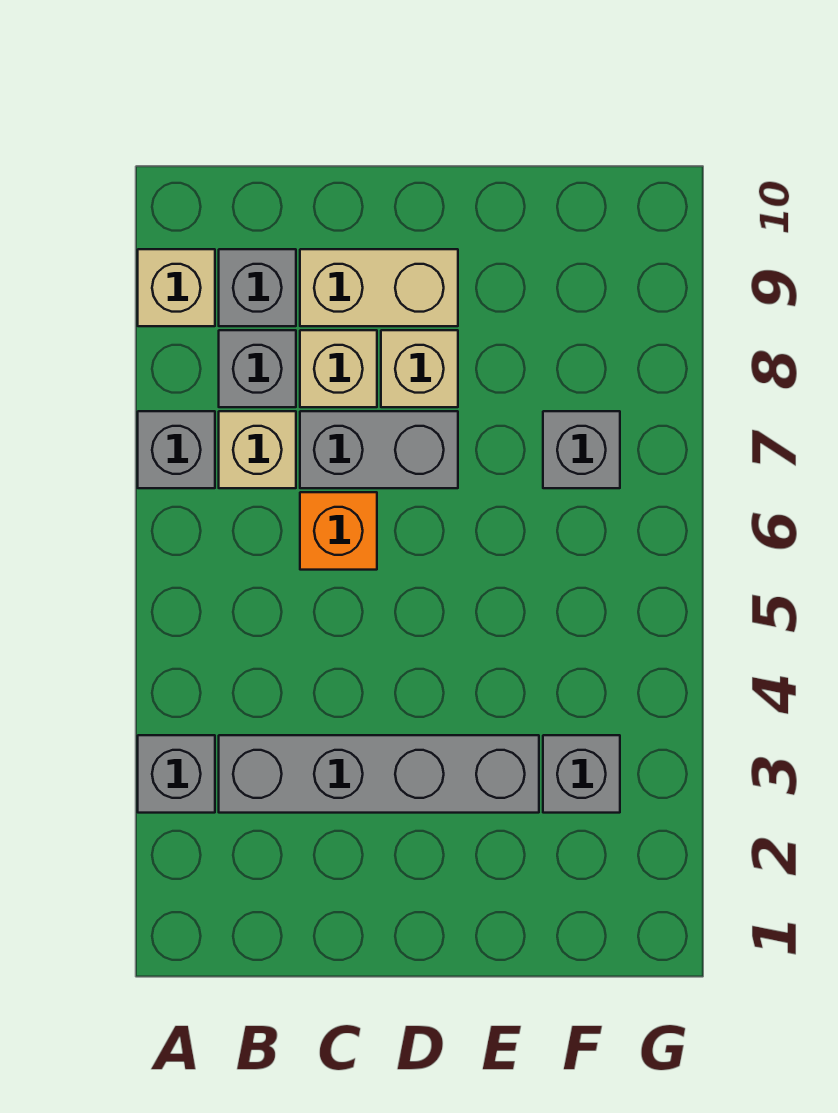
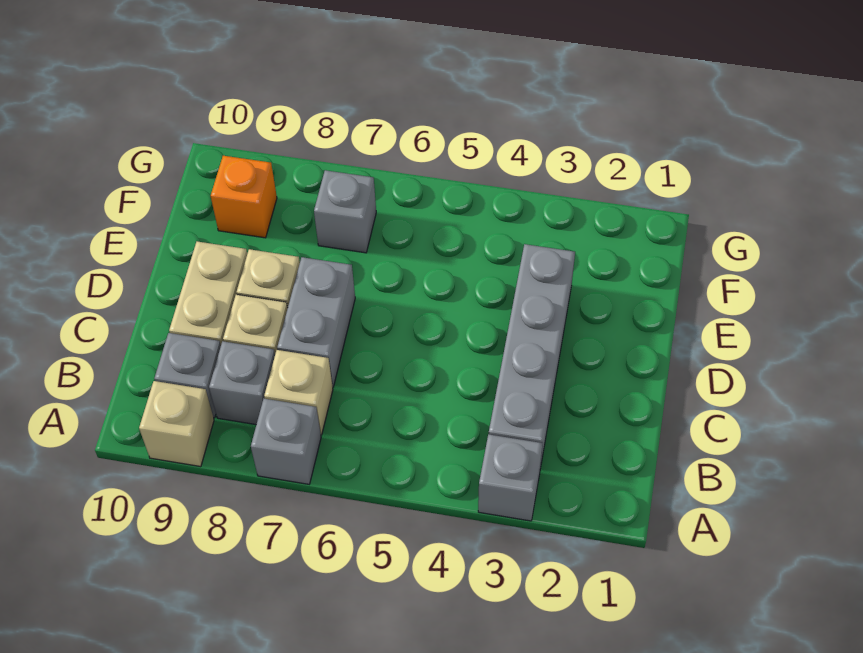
orange brick C6 level 1 -> orange brick F9 level 1
grey brick F3 level 1 -> none

